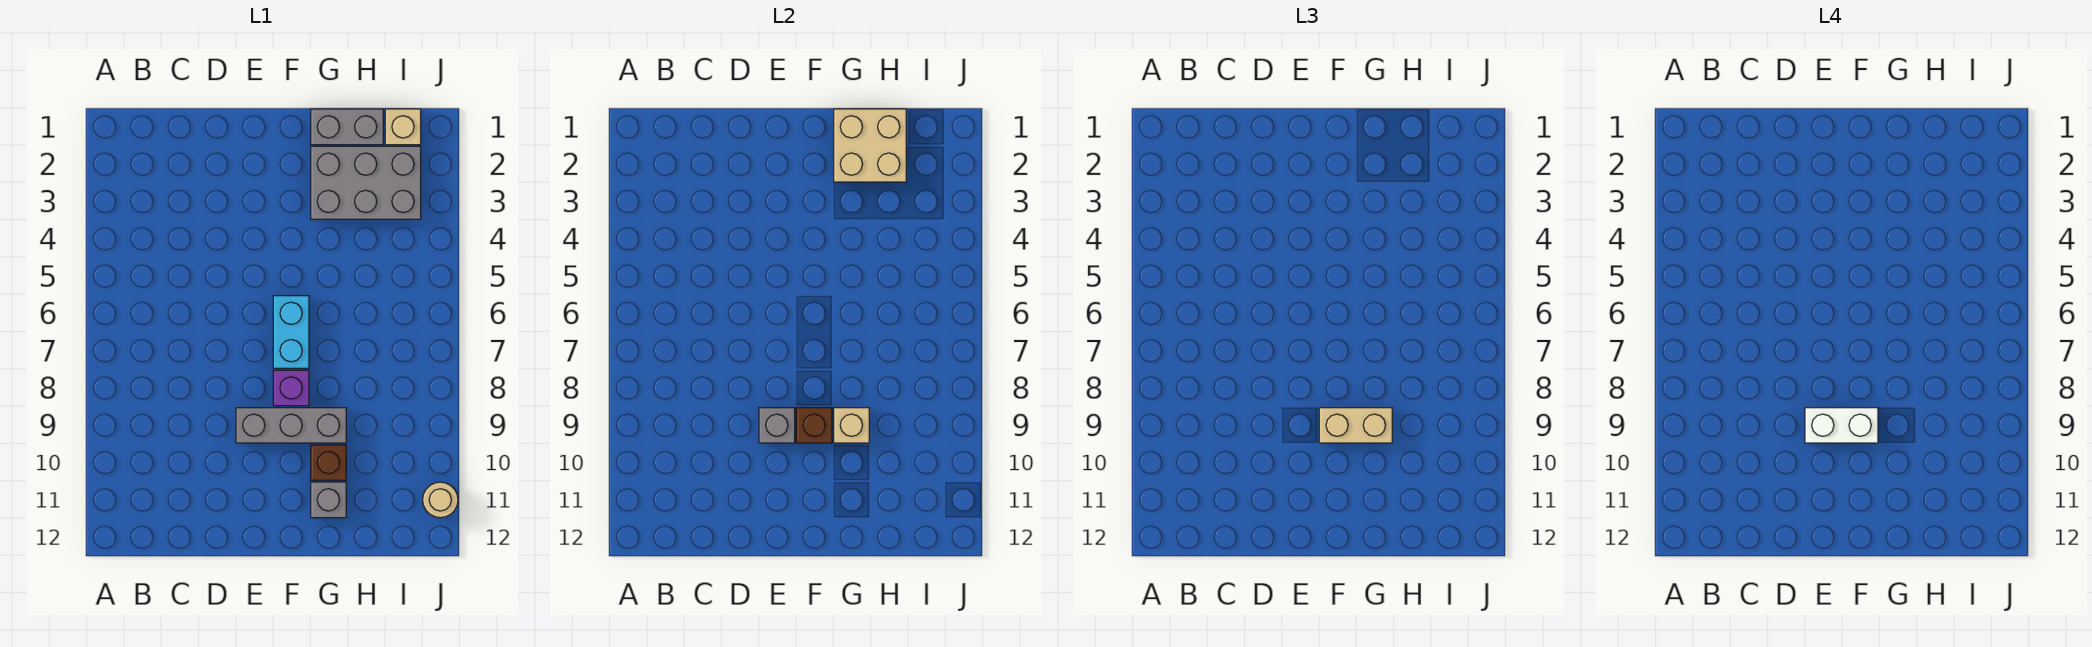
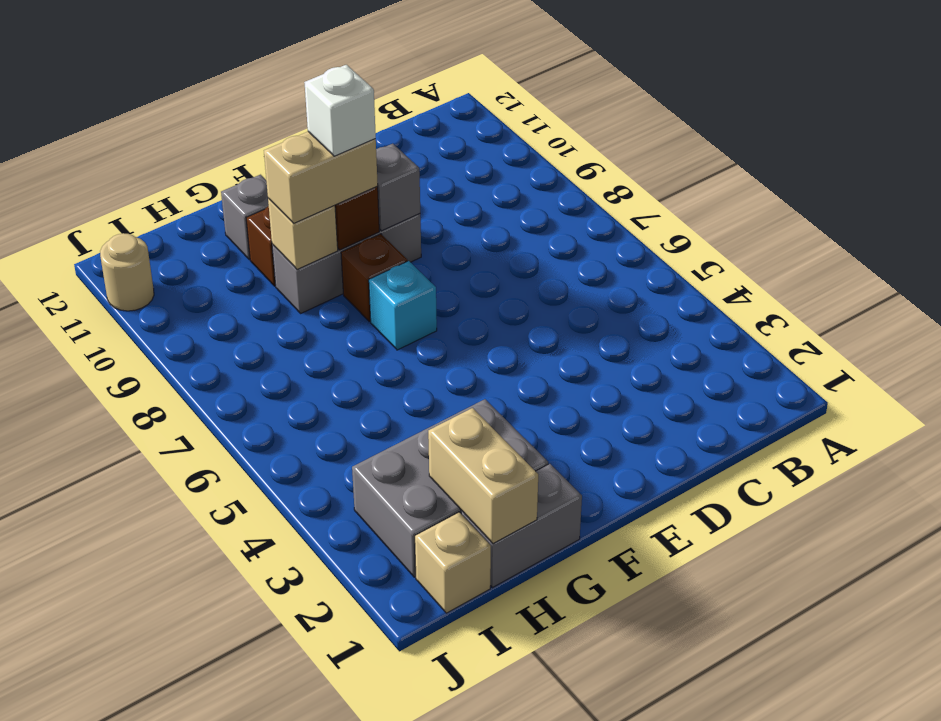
white brick E9:F9 level 4 -> white brick F9 level 4
cyan brick F6:F7 level 1 -> cyan brick F7 level 1
purple brick F8 level 1 -> brown brick F8 level 1
tan brick G1:H2 level 2 -> tan brick H1:H2 level 2

